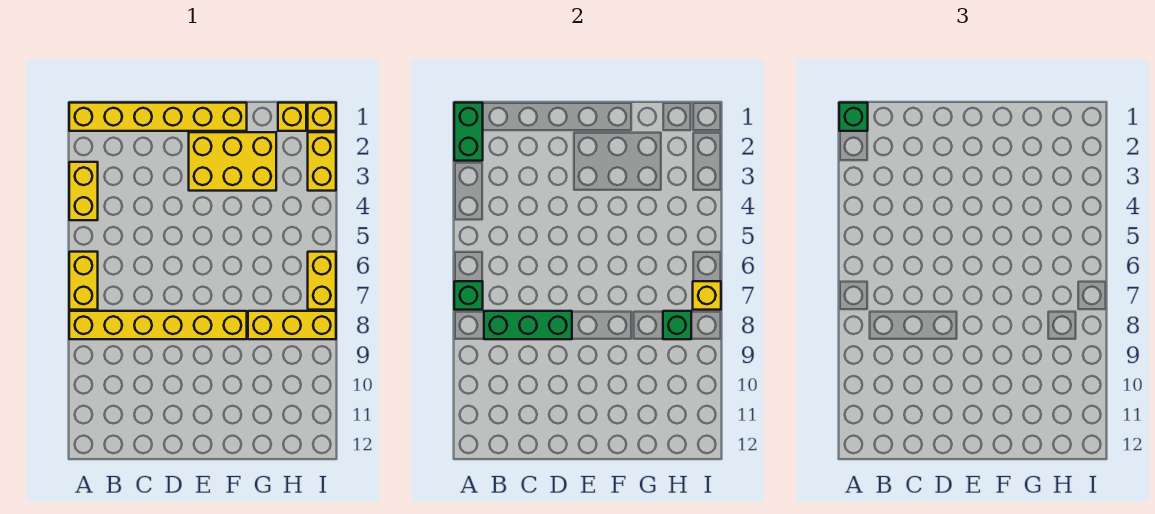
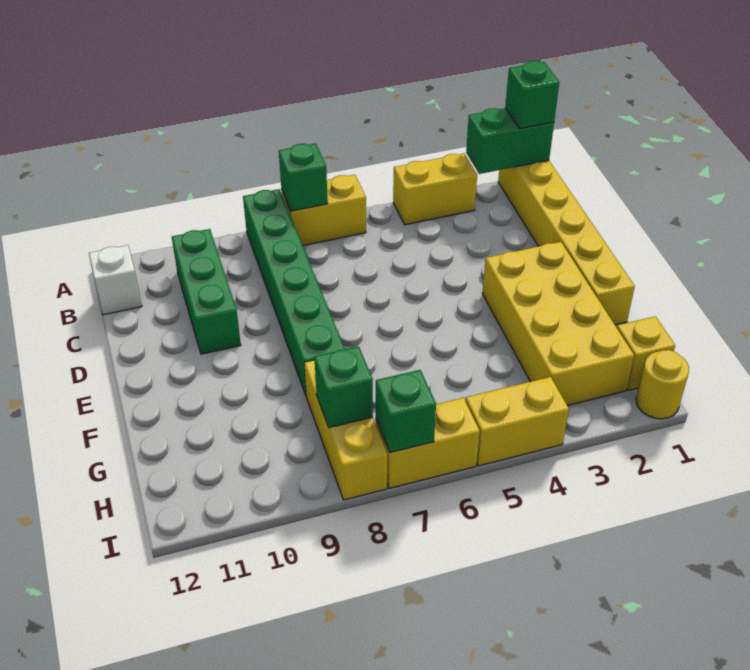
yellow brick A8:F8 level 1 -> green brick A8:F8 level 1
green brick B8:D8 level 2 -> green brick B10:D10 level 1
none -> white brick B12 level 1
yellow brick E2:G3 level 1 -> yellow brick E2:H3 level 1
yellow brick I1 level 1 -> yellow round brick I1 level 1
yellow brick I2:I3 level 1 -> yellow brick I4:I5 level 1
yellow brick I7 level 2 -> green brick I7 level 2

